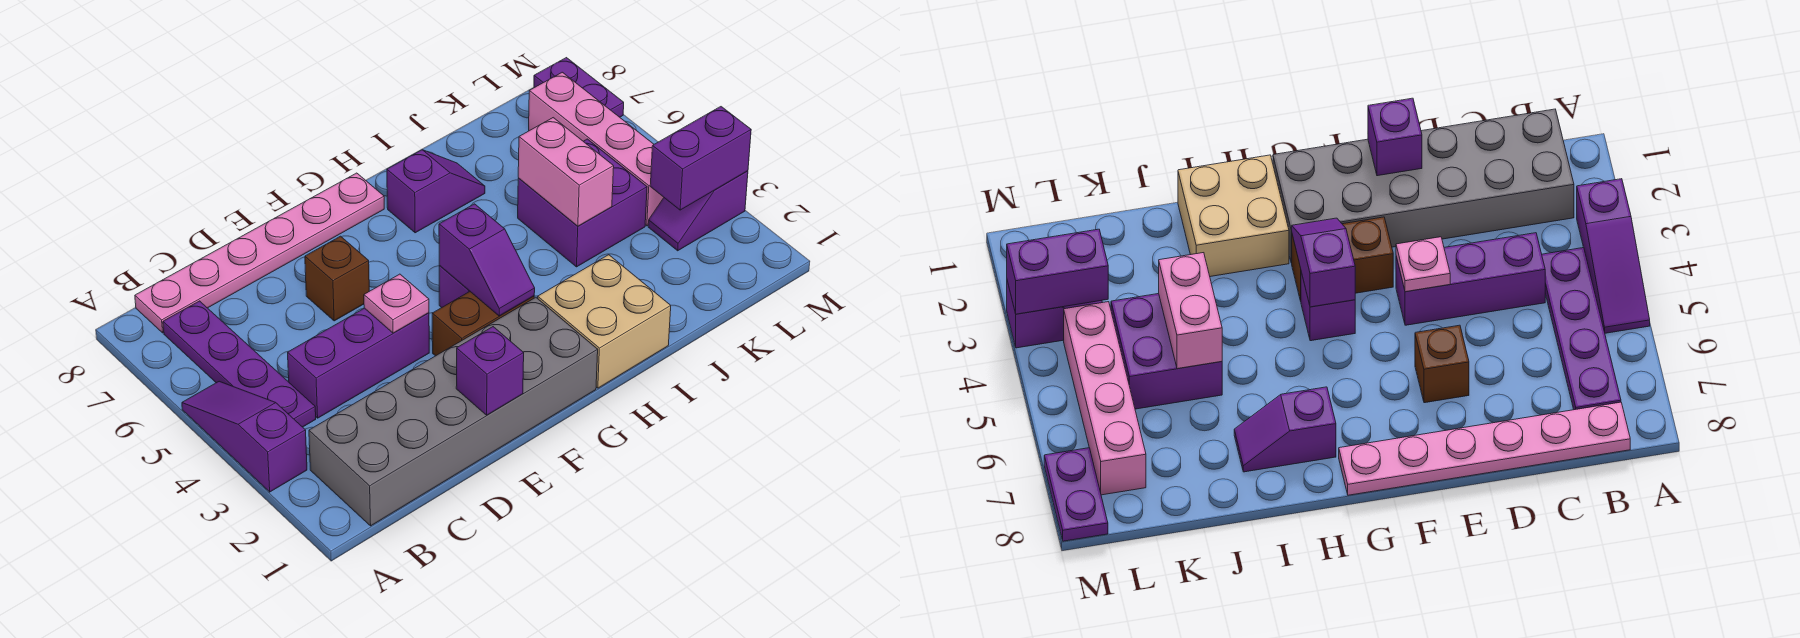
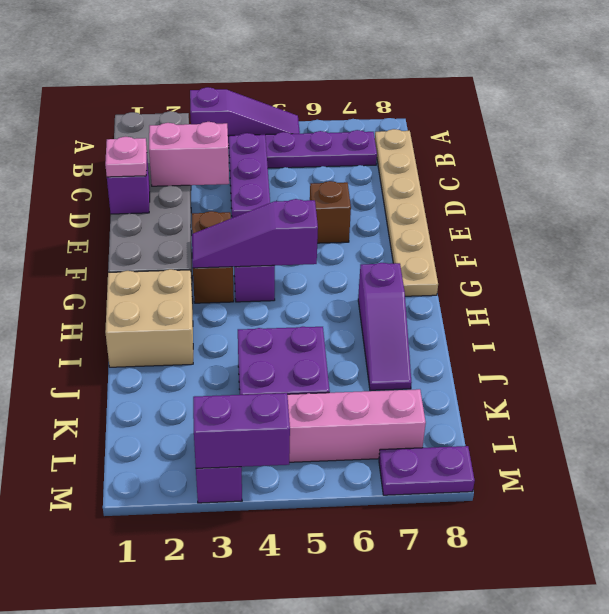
pink plate B8:G8 level 1 -> tan plate B8:G8 level 1
pink plate E4 level 2 -> pink plate E1 level 3
purple slope G3:G4 level 2 top 4 -> purple slope G3:G5 level 2 top 5
purple slope H7:I7 level 1 top H -> purple slope H7:J7 level 1 top H
pink brick J4:J5 level 2 -> pink brick D2:D3 level 2
purple brick L3:M3 level 2 -> purple brick M3:M4 level 2

